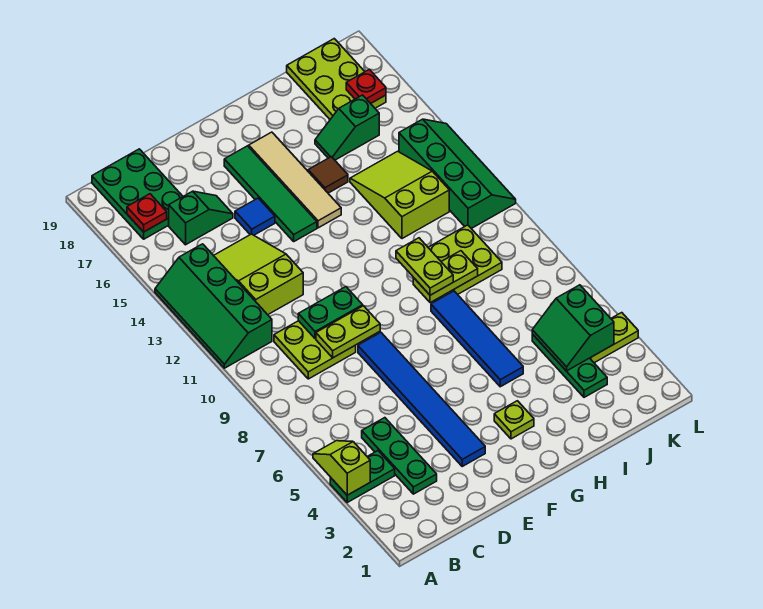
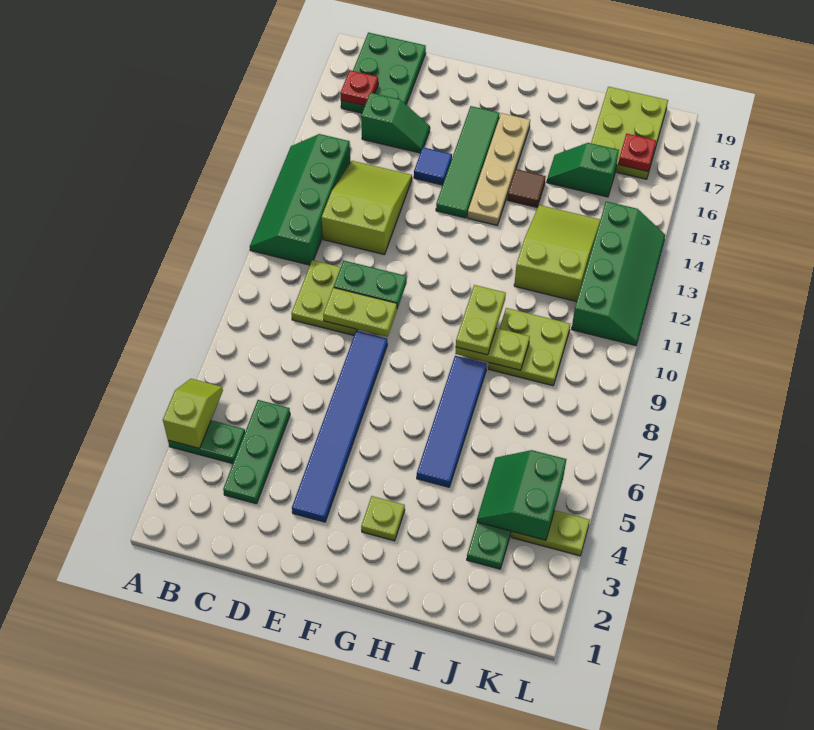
tan tile G14:G17 level 1 -> tan plate G14:G17 level 1

